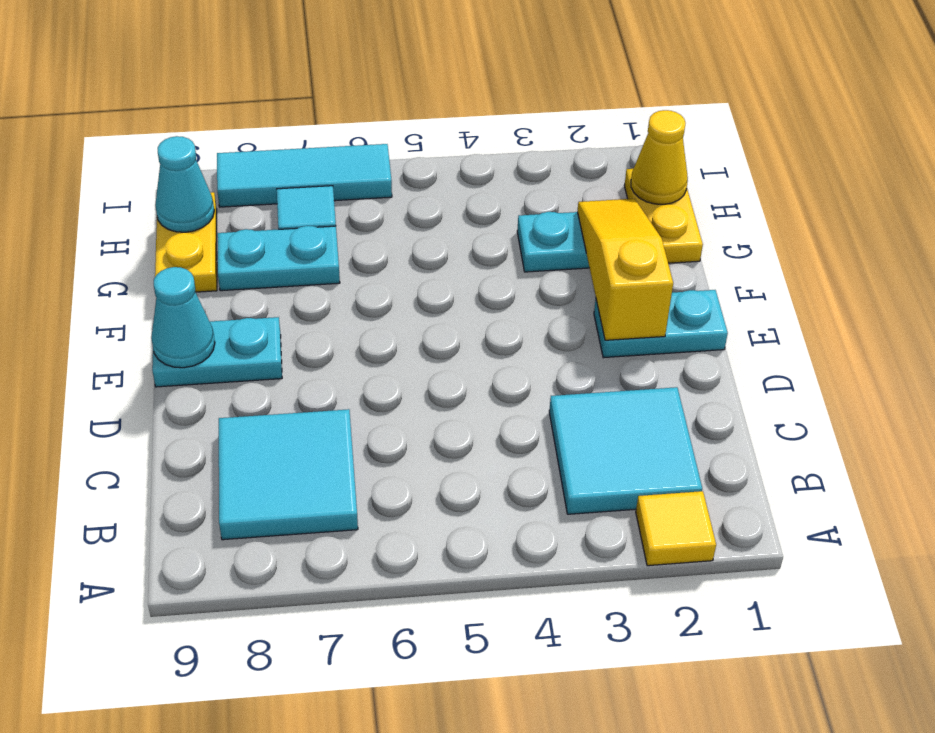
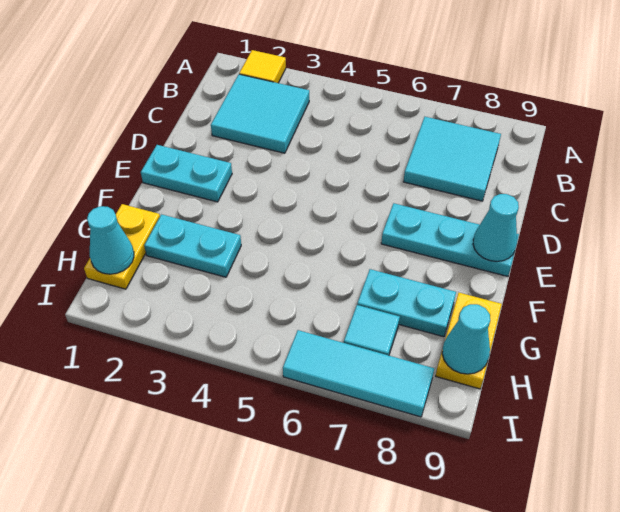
yellow slope E2:G2 level 2 top E -> none
cyan plate E8:E9 level 1 -> cyan plate E7:E9 level 1
yellow cone H1 level 2 -> cyan cone H1 level 2

